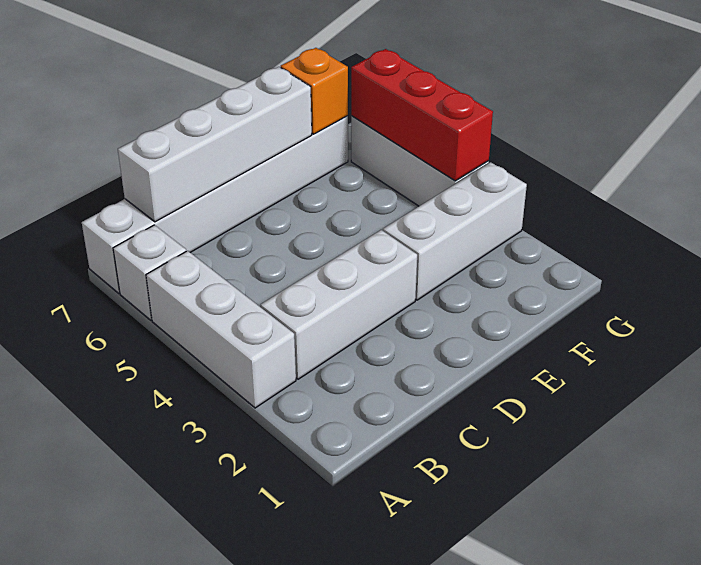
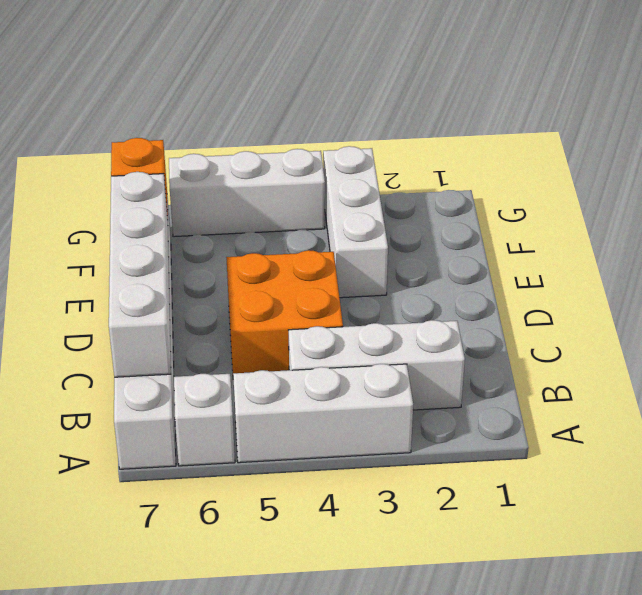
white brick B3:D3 level 1 -> white brick B2:B4 level 1
none -> orange brick C4:D5 level 1
red brick G4:G6 level 2 -> none

